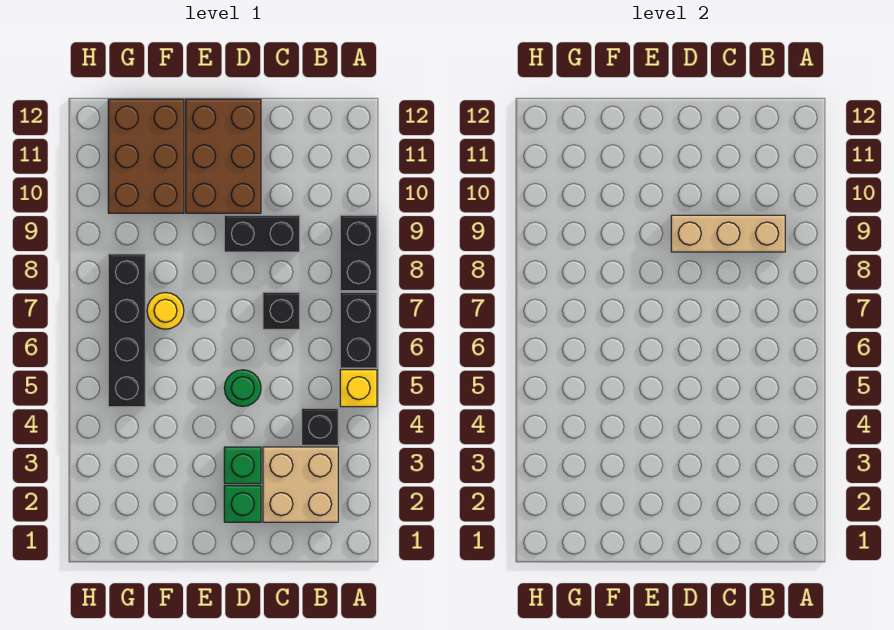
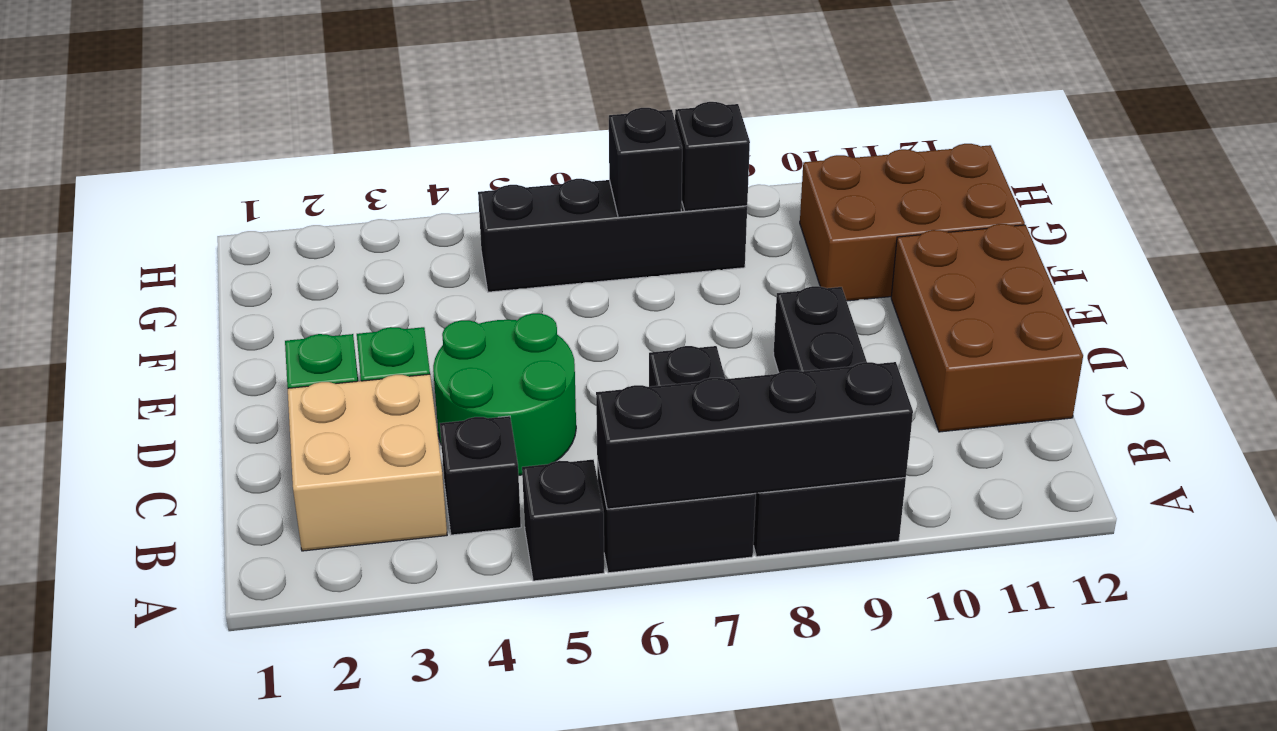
yellow brick A5 level 1 -> black brick A5 level 1
none -> black brick A6:A9 level 2
tan brick B9:D9 level 2 -> none
green round brick D5 level 1 -> green round brick C4:D5 level 1
brown brick D10:E12 level 1 -> brown brick C11:E12 level 1
yellow round brick F7 level 1 -> none
none -> black brick G7 level 2
none -> black brick G8 level 2

